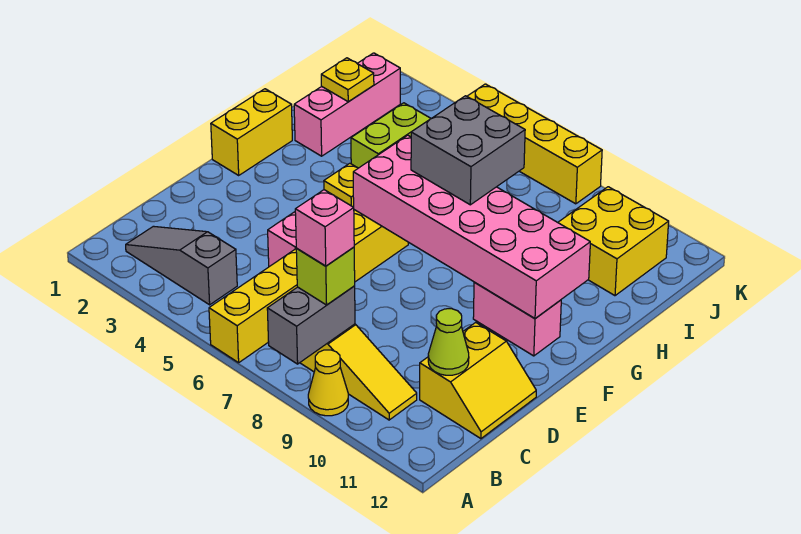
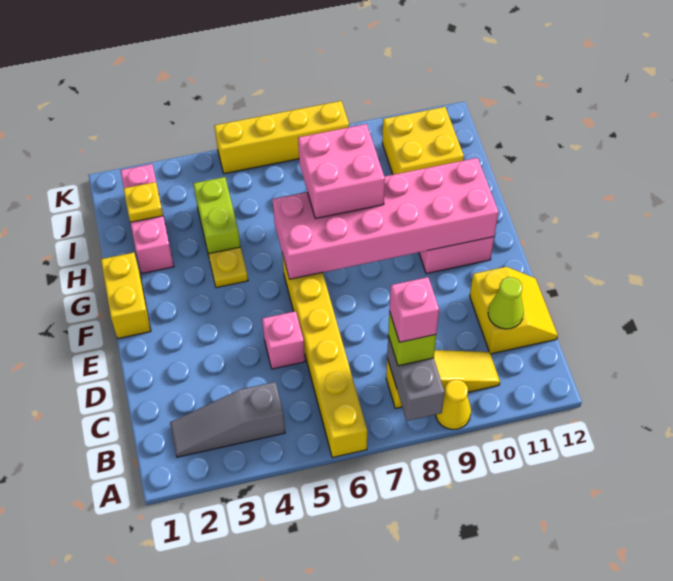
grey brick G7:H8 level 3 -> pink brick G7:H8 level 3

